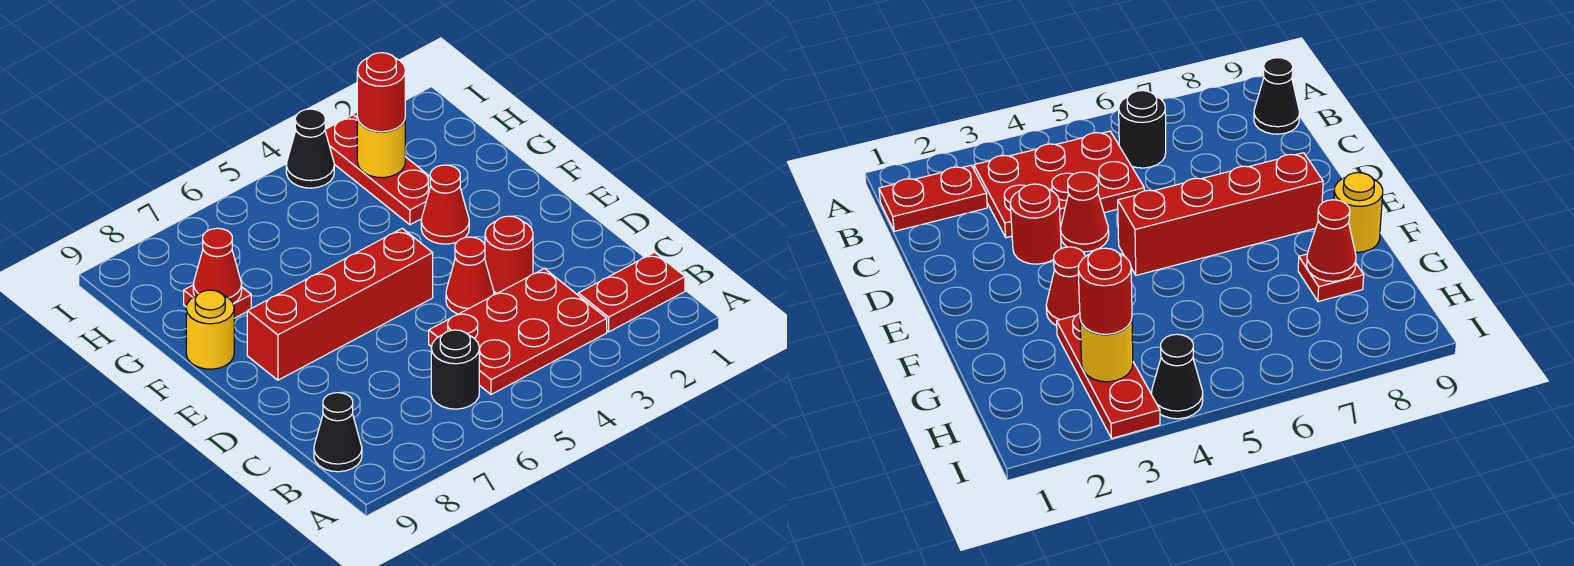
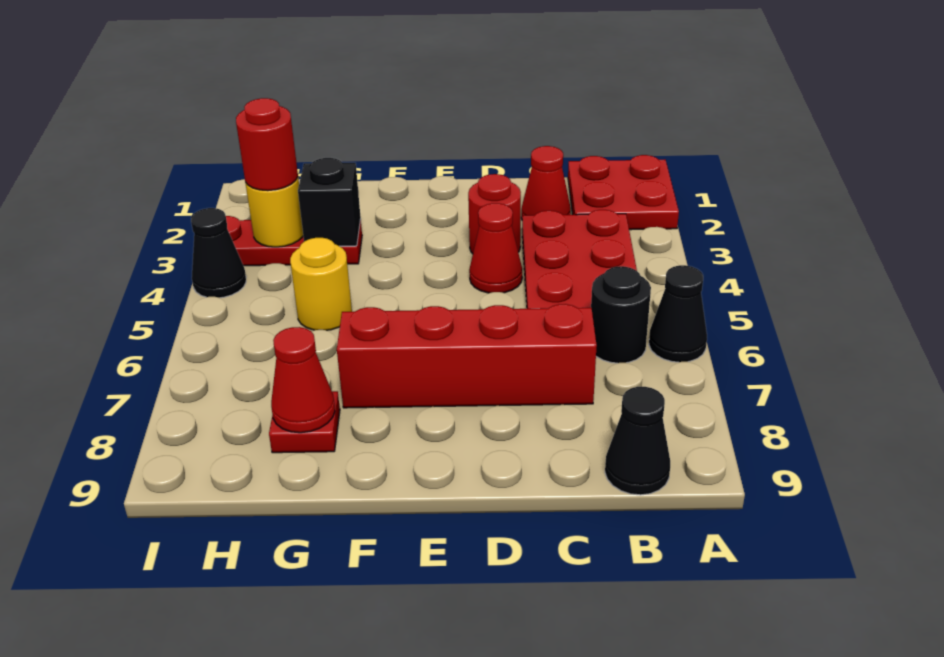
none -> black cone A6 level 1
red plate B1:B2 level 1 -> red plate A1:B2 level 1
red brick E5:E8 level 1 -> red brick C7:F7 level 1
red cone F3 level 1 -> red cone C2 level 1
yellow round brick F9 level 1 -> yellow round brick G5 level 1
none -> black brick G3 level 2

